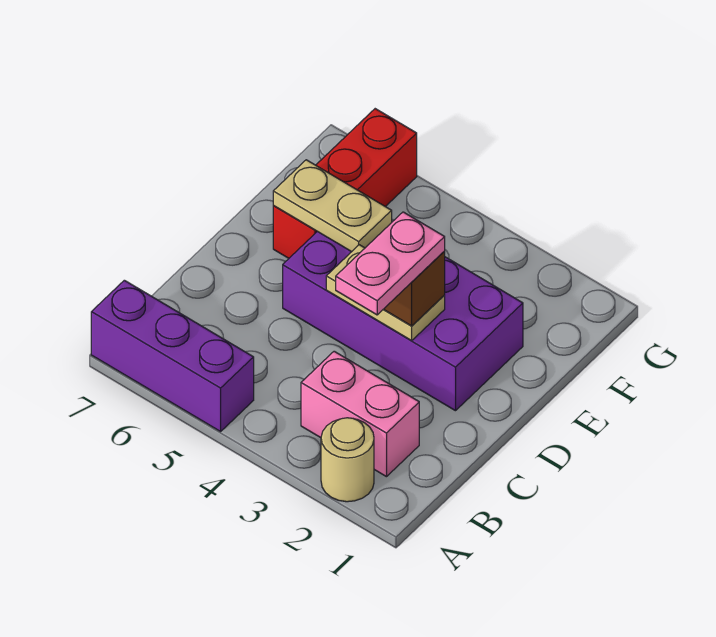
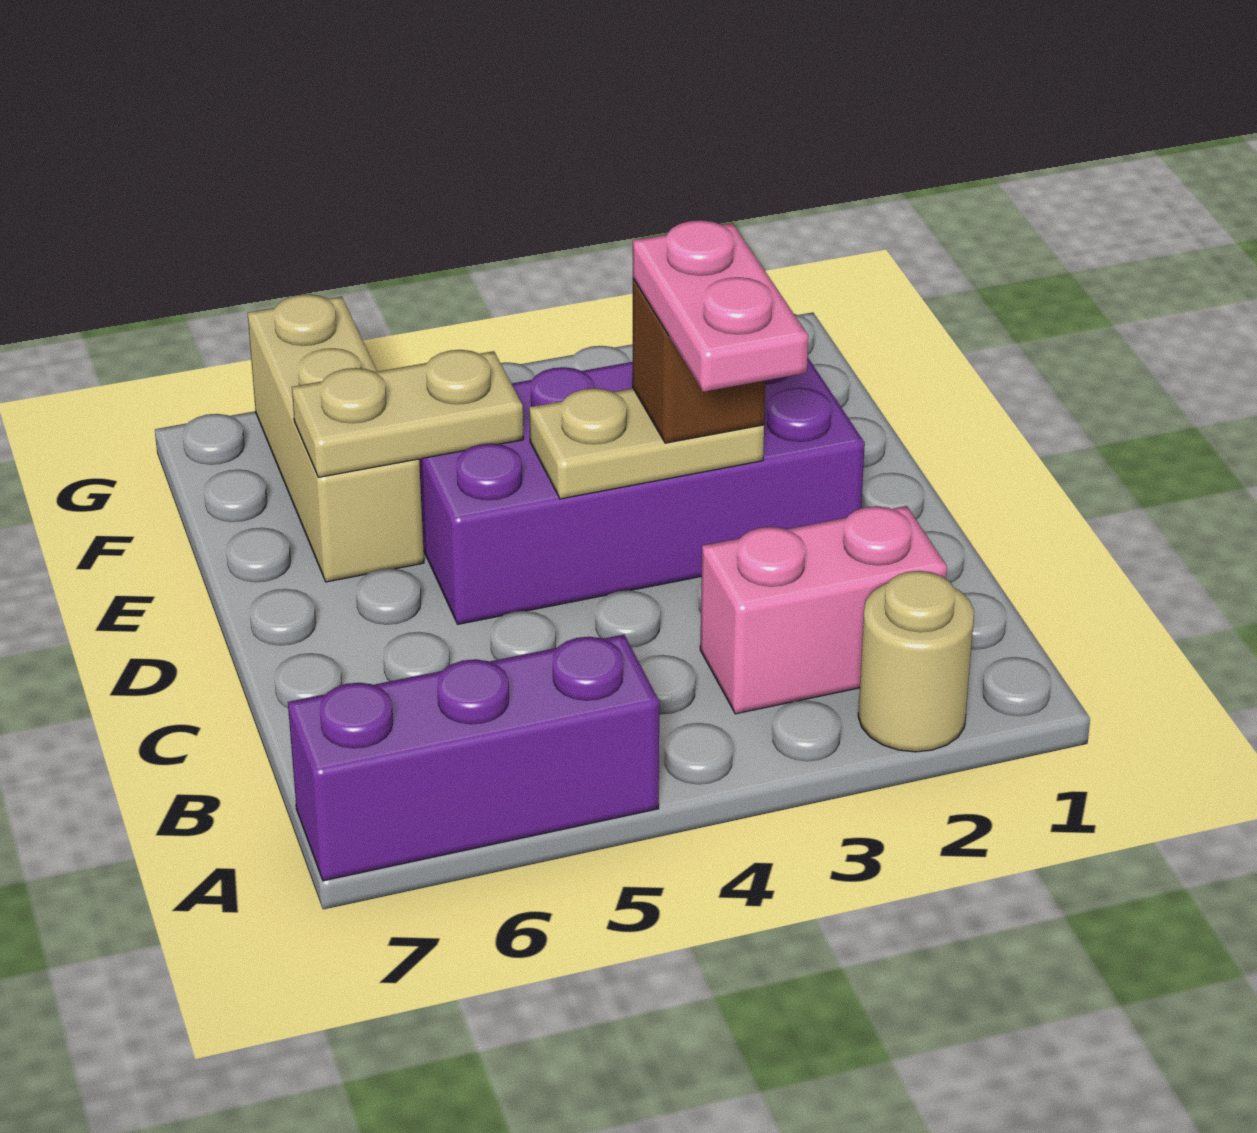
red brick E6:G6 level 1 -> tan brick E6:G6 level 1

